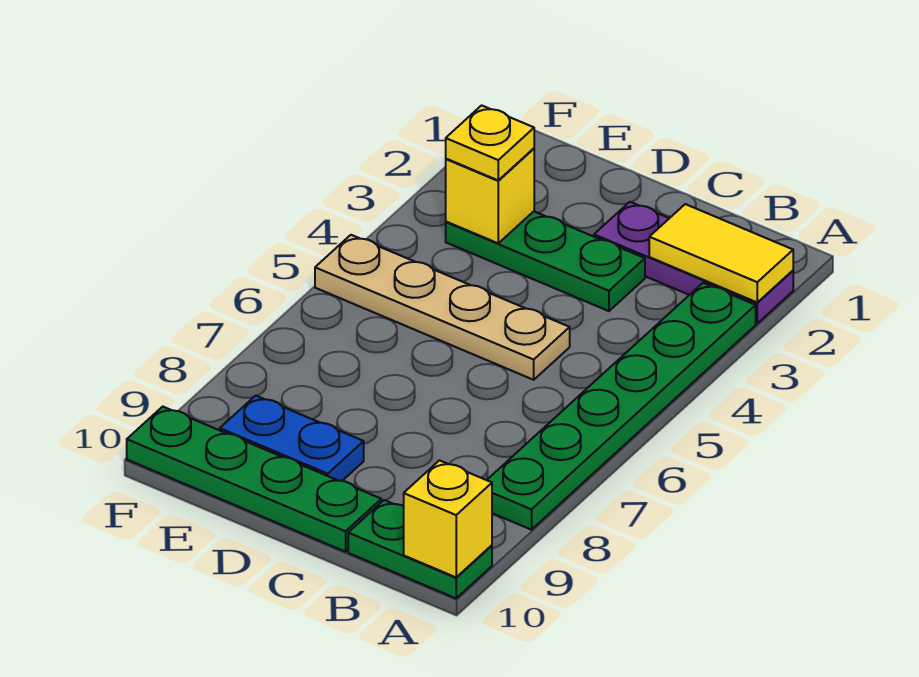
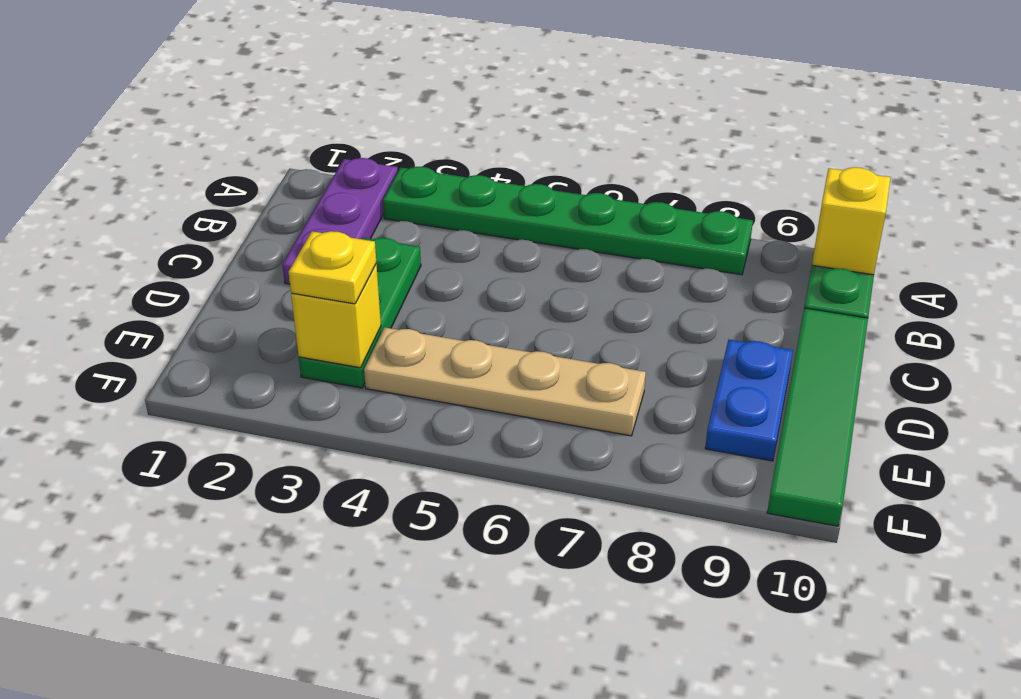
yellow tile A2:B2 level 2 -> none
tan plate C5:F5 level 1 -> tan plate E4:E7 level 1
green plate C10:F10 level 1 -> green tile C10:F10 level 1

